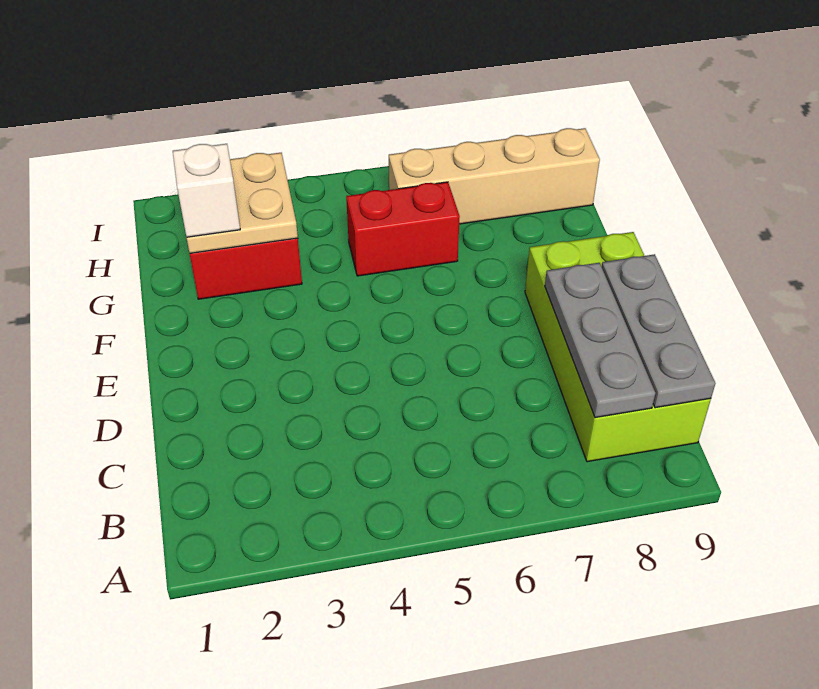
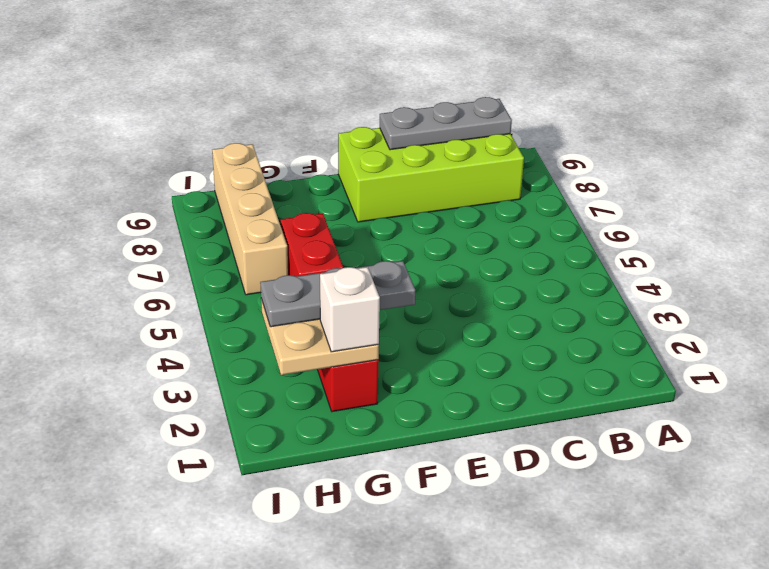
grey plate B8:D8 level 2 -> grey plate F3:H3 level 3

